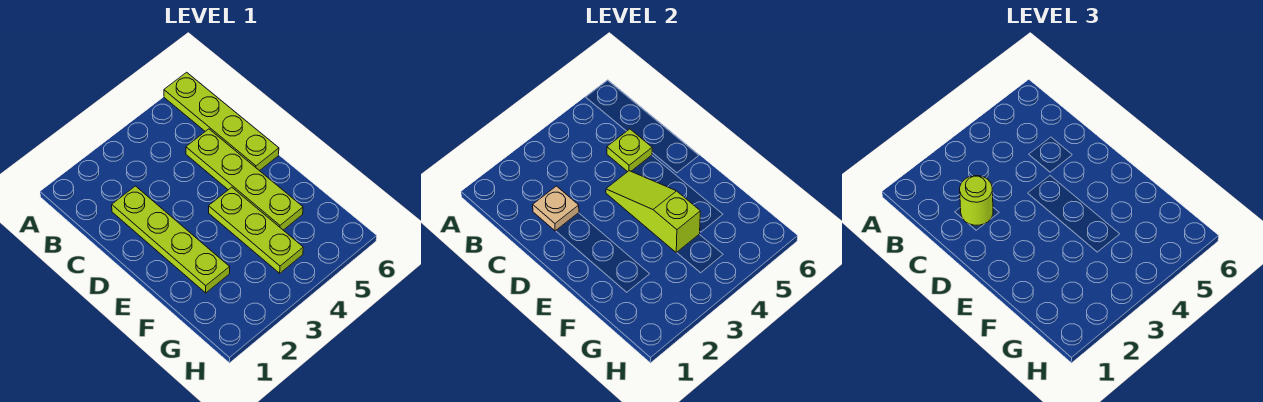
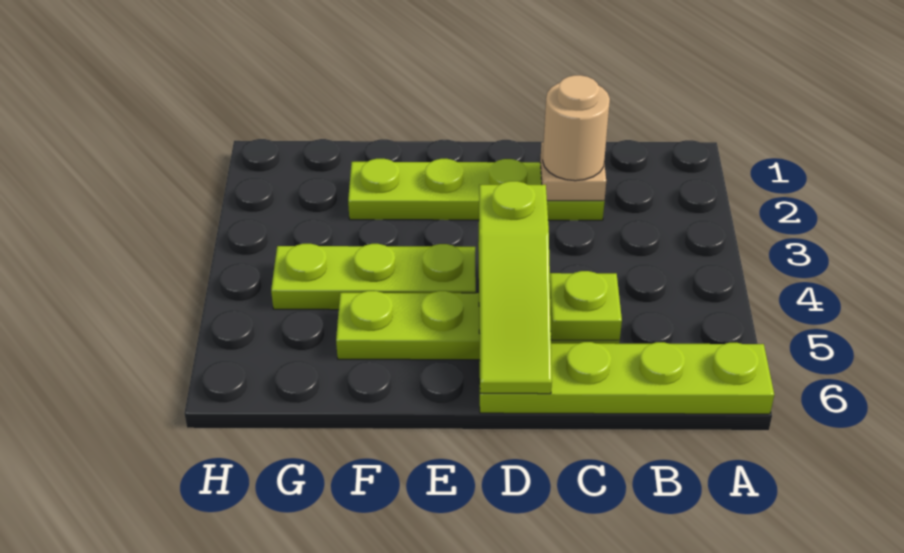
lime round brick C2 level 3 -> tan round brick C2 level 3
lime slope D4:F4 level 2 top F -> lime slope D4:D6 level 2 top 4

